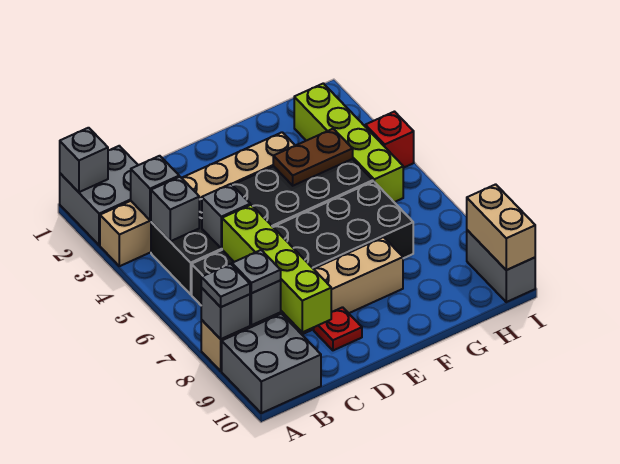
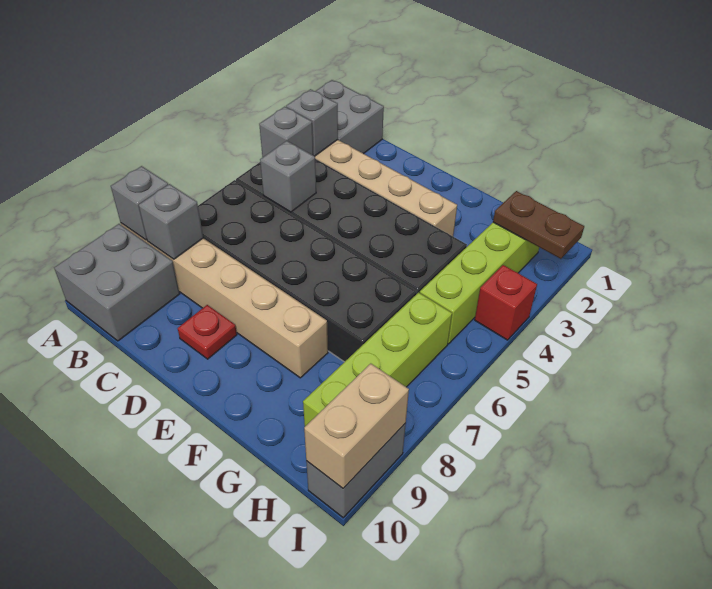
grey brick A1 level 2 -> none
grey plate A8 level 3 -> none
grey plate B8 level 3 -> none
lime brick C6:C9 level 2 -> lime brick H6:H9 level 1
brown plate F4:G4 level 2 -> brown plate H2:I2 level 2

